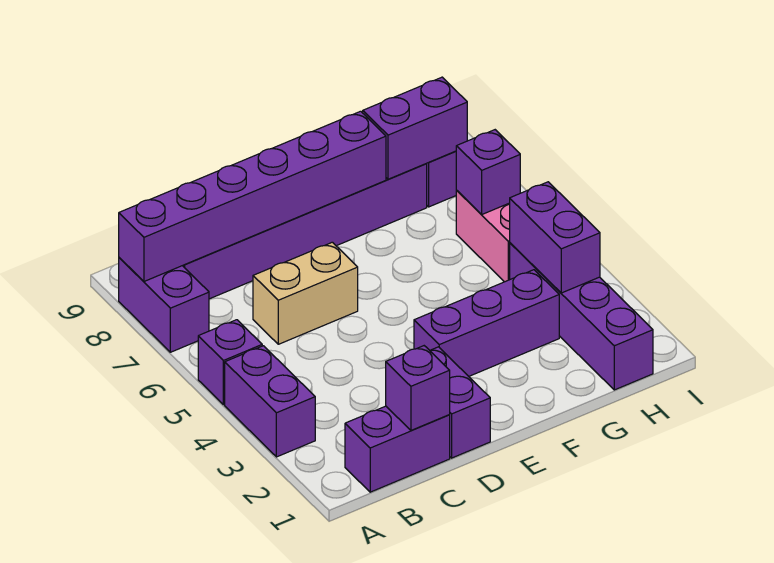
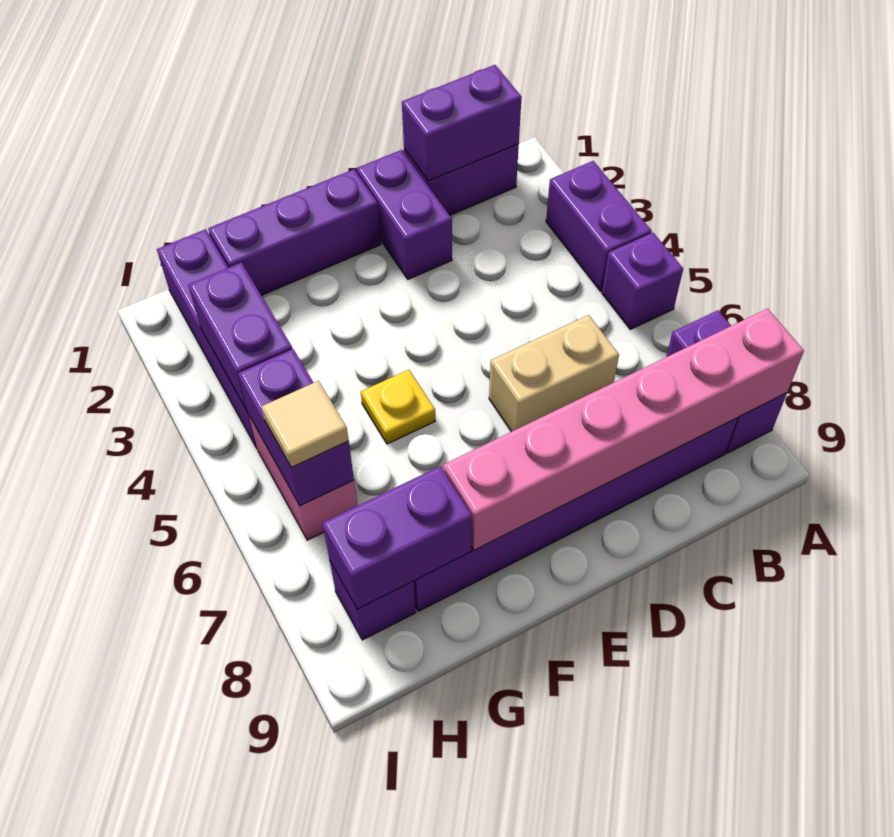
purple brick A8:F8 level 2 -> pink brick A8:F8 level 2
purple brick C1 level 2 -> purple brick B1:C1 level 2
purple brick E3:G3 level 1 -> purple brick E1:G1 level 1
none -> yellow plate F5 level 1
purple brick H6 level 2 -> purple brick H5:H6 level 2
none -> tan tile H6 level 3

